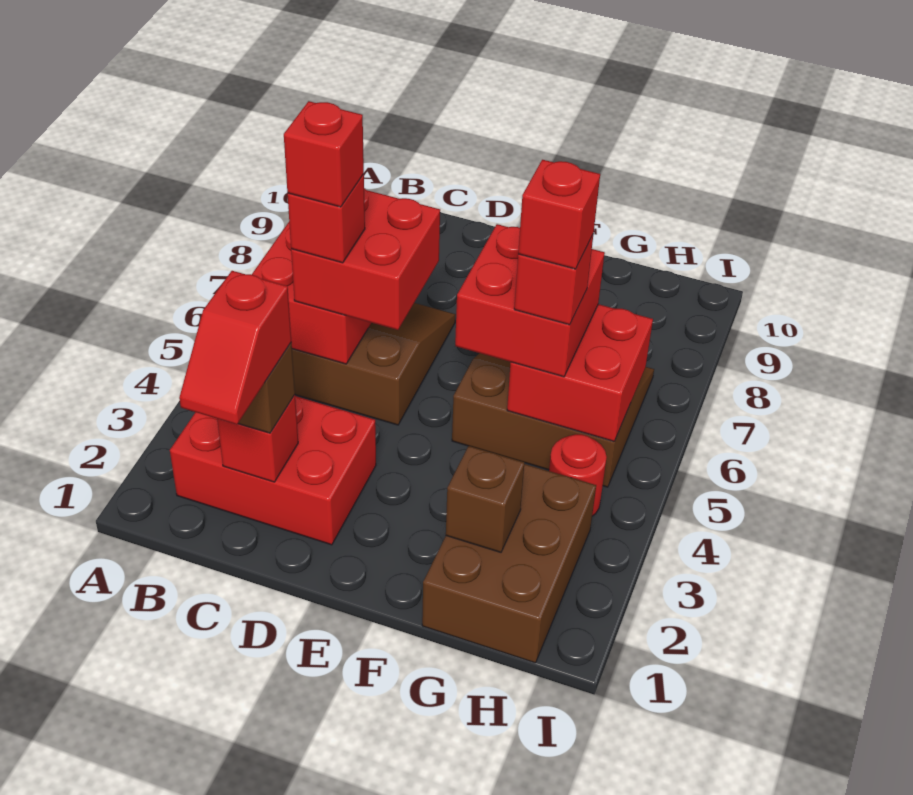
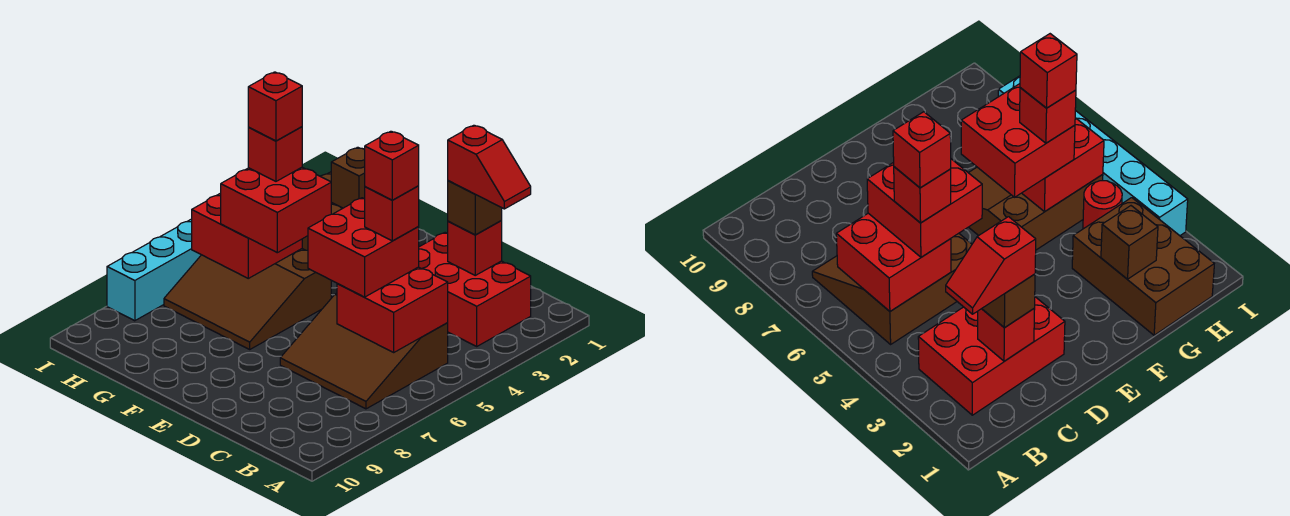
red slope C1:C2 level 4 top 2 -> red slope B2:C2 level 4 top C
none -> cyan brick I3:I8 level 1

